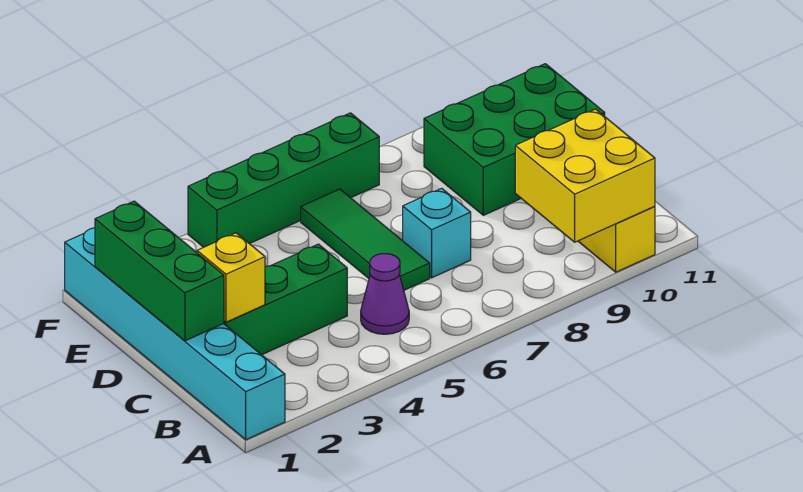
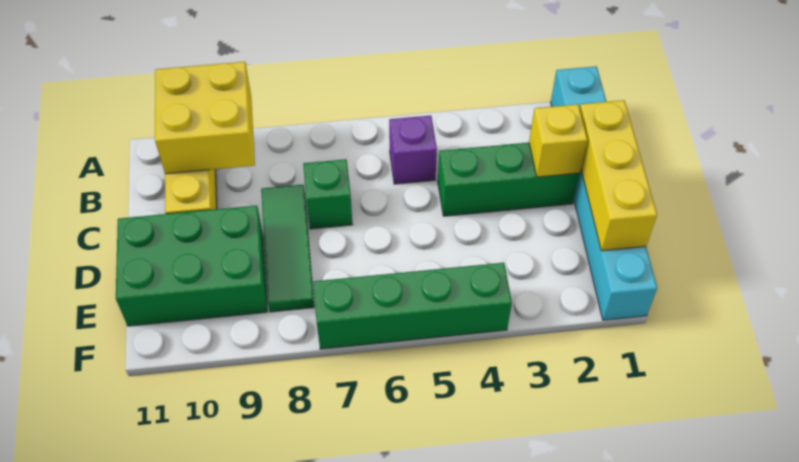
purple cone B5 level 1 -> purple brick B5 level 1
green brick C1:E1 level 2 -> yellow brick C1:E1 level 2
green tile C6:E6 level 1 -> green tile C8:E8 level 1
cyan brick C7 level 1 -> green brick C7 level 1

